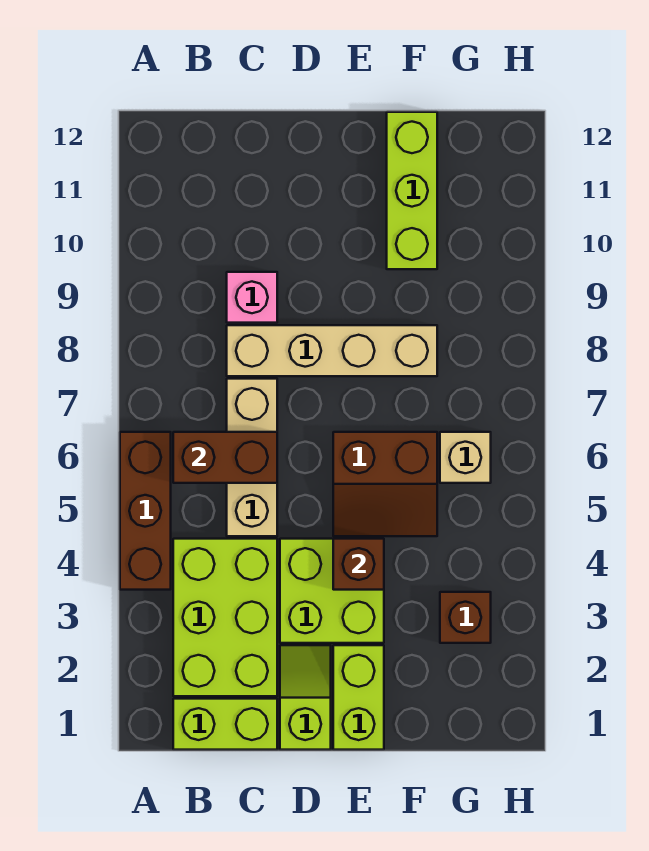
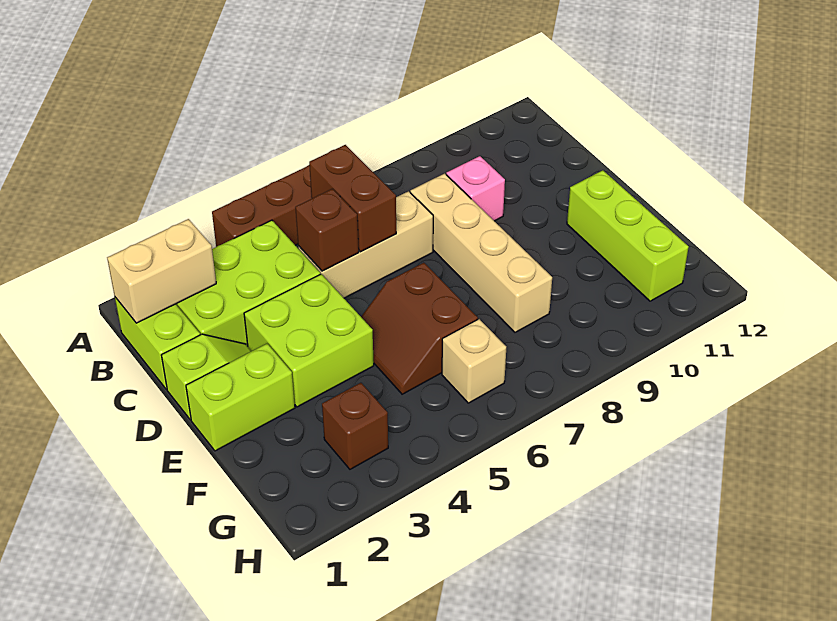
none -> tan brick B1:B2 level 2
brown brick E4 level 2 -> brown brick C5 level 2
lime brick F10:F12 level 1 -> lime brick E11:G11 level 1

